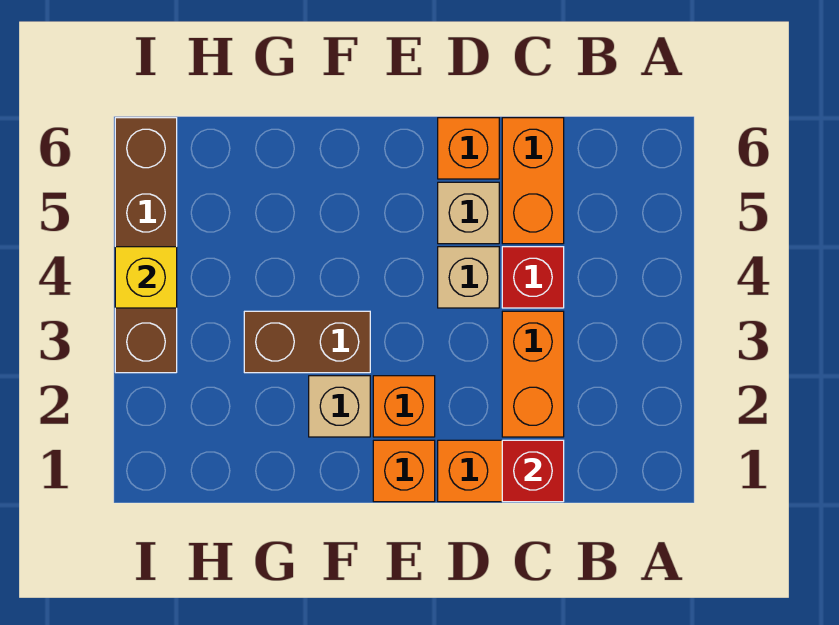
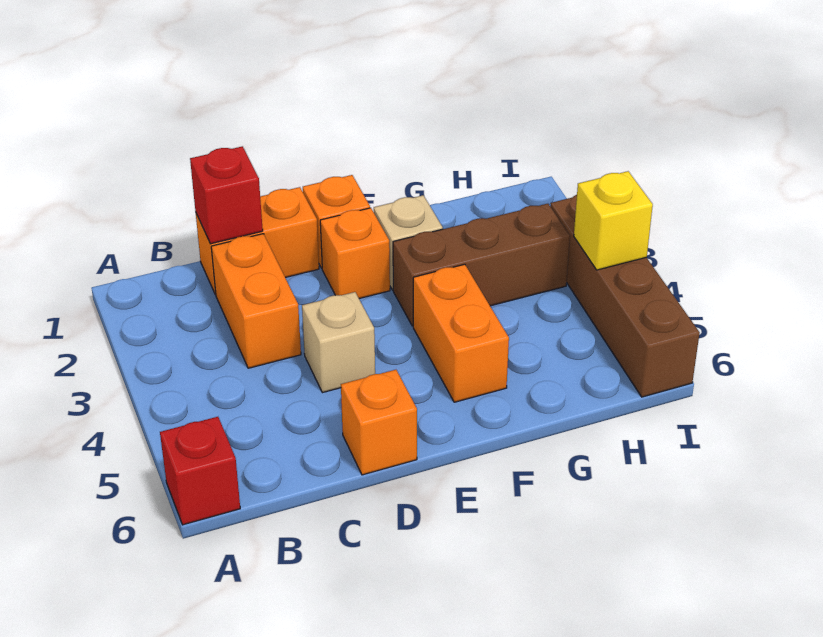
red brick C4 level 1 -> red brick A6 level 1
orange brick C5:C6 level 1 -> orange brick F4:F5 level 1
tan brick D5 level 1 -> none
brown brick F3:G3 level 1 -> brown brick F3:H3 level 1

